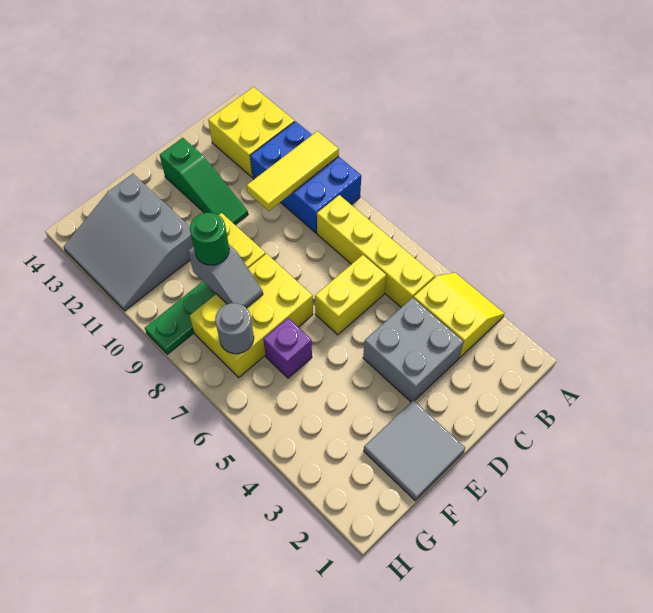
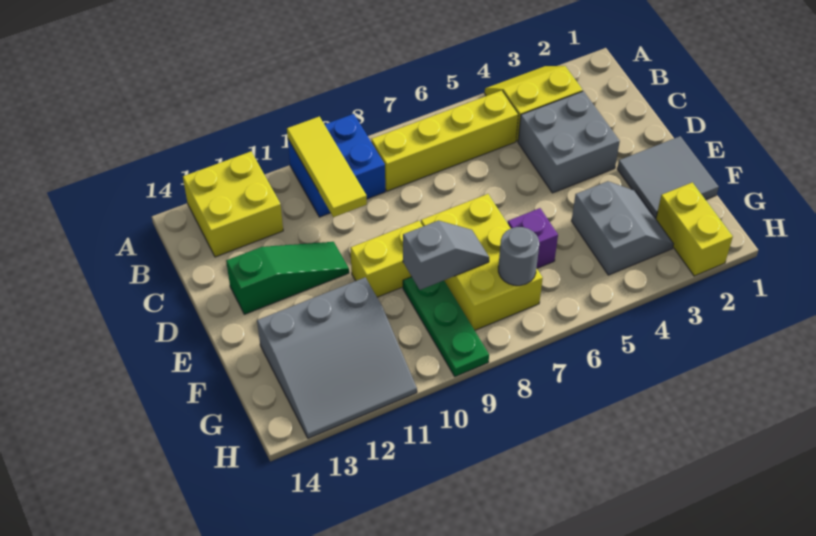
blue brick A9:B11 level 1 -> blue brick A9:B10 level 1
yellow brick C6:D6 level 1 -> yellow brick G2:H2 level 1
none -> grey slope F3:G4 level 1 top 4
green round brick F9 level 3 -> none

